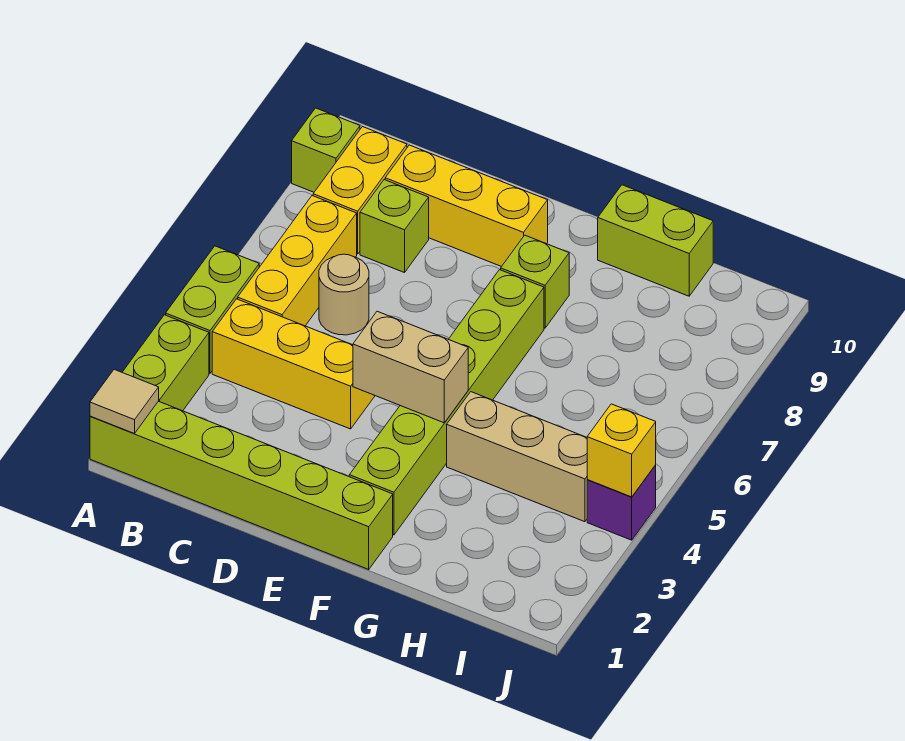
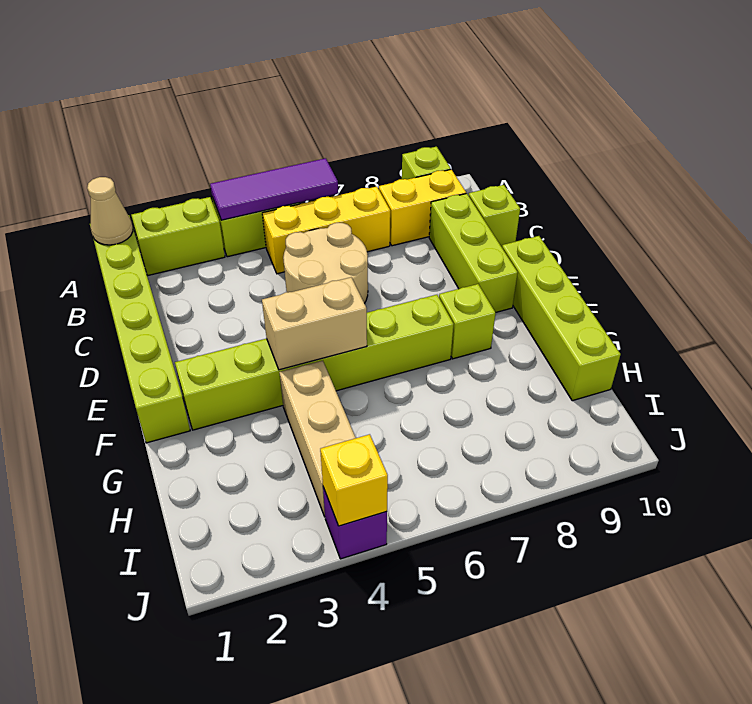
tan tile A1 level 2 -> tan cone A1 level 2
none -> purple tile A4:A6 level 2
yellow brick B4:D4 level 1 -> none
tan round brick C6 level 1 -> tan round brick C5:D6 level 1
lime brick C8 level 1 -> lime brick C10 level 1
yellow brick C9:E9 level 1 -> lime brick C9:E9 level 1
tan brick E4:F4 level 2 -> tan brick F4:F5 level 2
lime brick G10:H10 level 1 -> lime brick E10:H10 level 1

